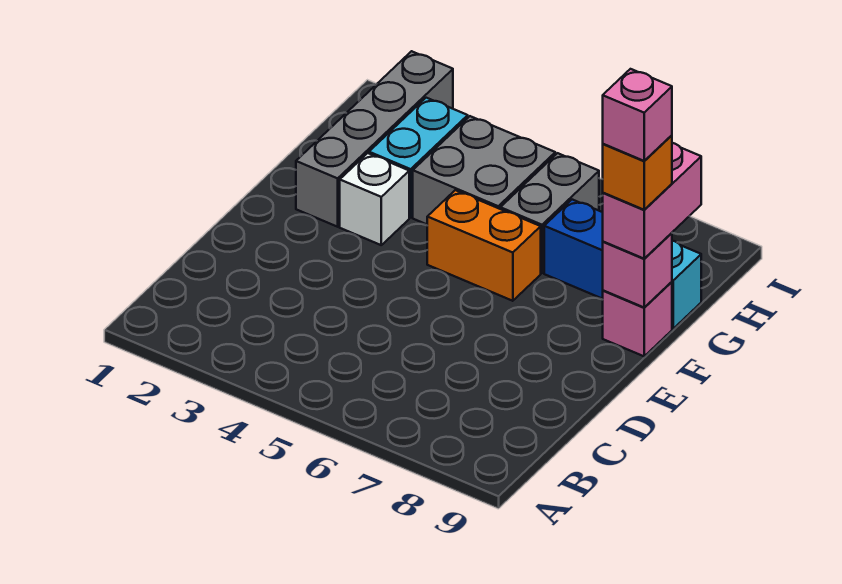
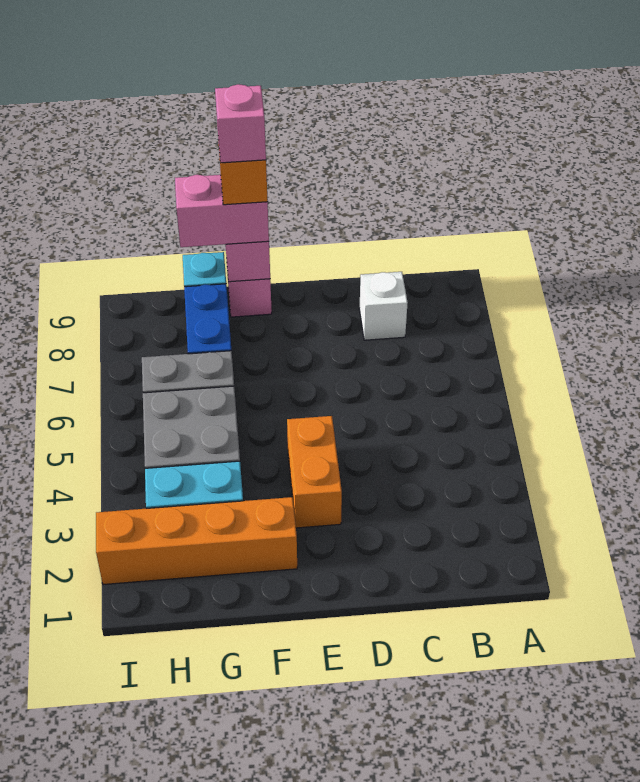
grey brick F2:I2 level 1 -> orange brick F2:I2 level 1
white brick F3 level 1 -> white brick C8 level 1
orange brick F5:F6 level 1 -> orange brick E3:E4 level 1

